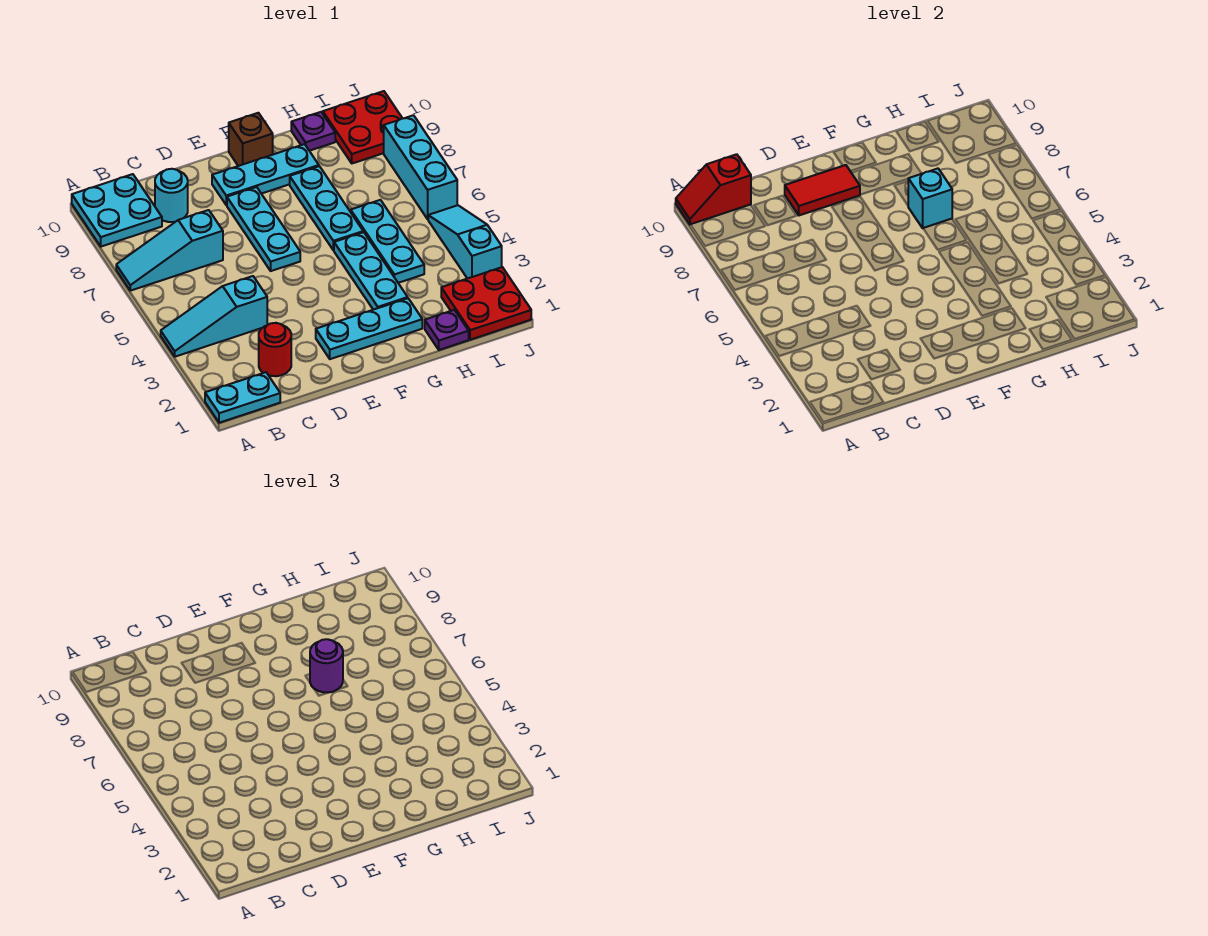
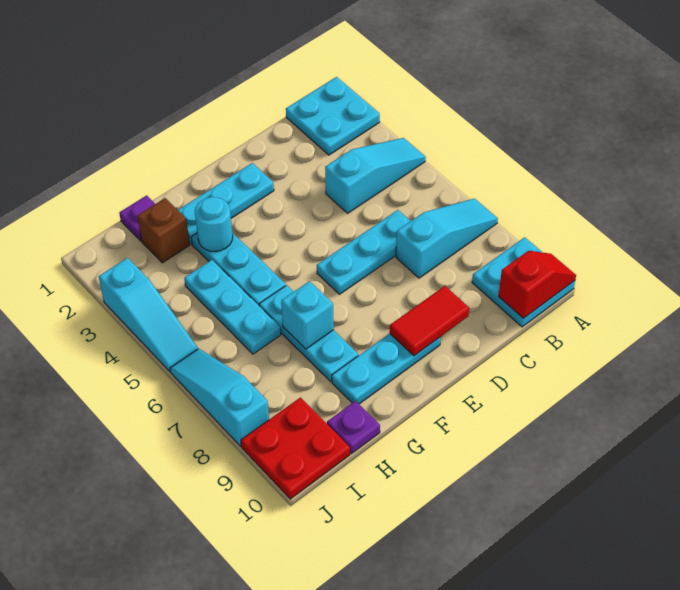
cyan plate A1:B1 level 1 -> cyan plate A1:B2 level 1
red round brick C2 level 1 -> none
cyan round brick C9 level 1 -> cyan round brick G3 level 2
cyan plate E6:E8 level 1 -> cyan plate C6:E6 level 1
brown brick F10 level 1 -> brown brick H2 level 1
purple round brick G7 level 3 -> none
red plate I1:J2 level 1 -> none
cyan brick J6:J8 level 1 -> cyan slope J6:J8 level 1 top 8

